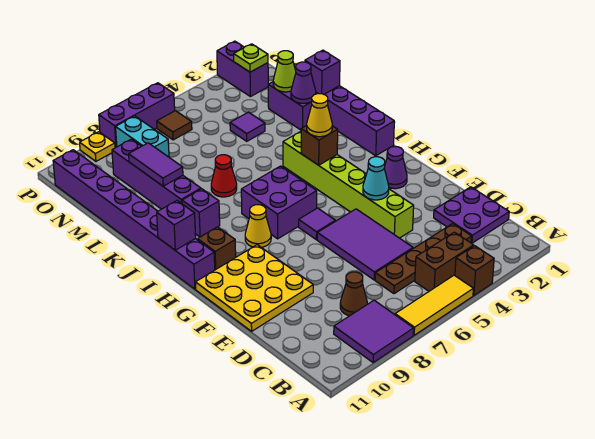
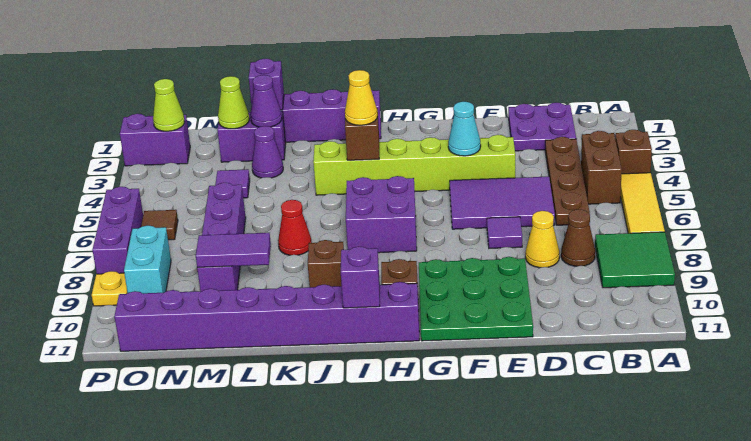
purple tile A8:B9 level 1 -> green tile A8:B9 level 1
yellow plate E9:G11 level 1 -> green plate E9:G11 level 1
purple cone G2 level 1 -> purple cone L3 level 1
purple tile G6 level 1 -> purple tile E7 level 1
yellow cone H8 level 1 -> yellow cone D8 level 1
purple brick J9 level 1 -> brown brick J9 level 1
purple brick K9:N9 level 1 -> purple brick M6:M9 level 1
cyan brick N8:O8 level 1 -> cyan brick O8:O9 level 1
lime plate O2 level 2 -> lime cone O2 level 2

